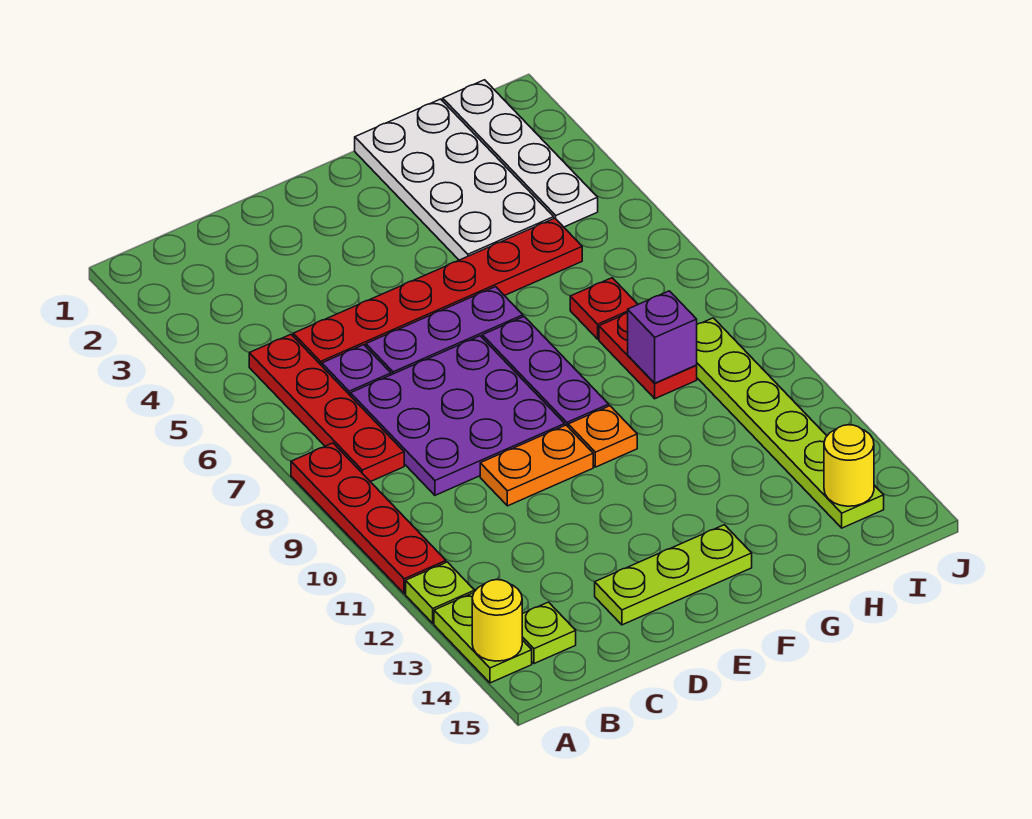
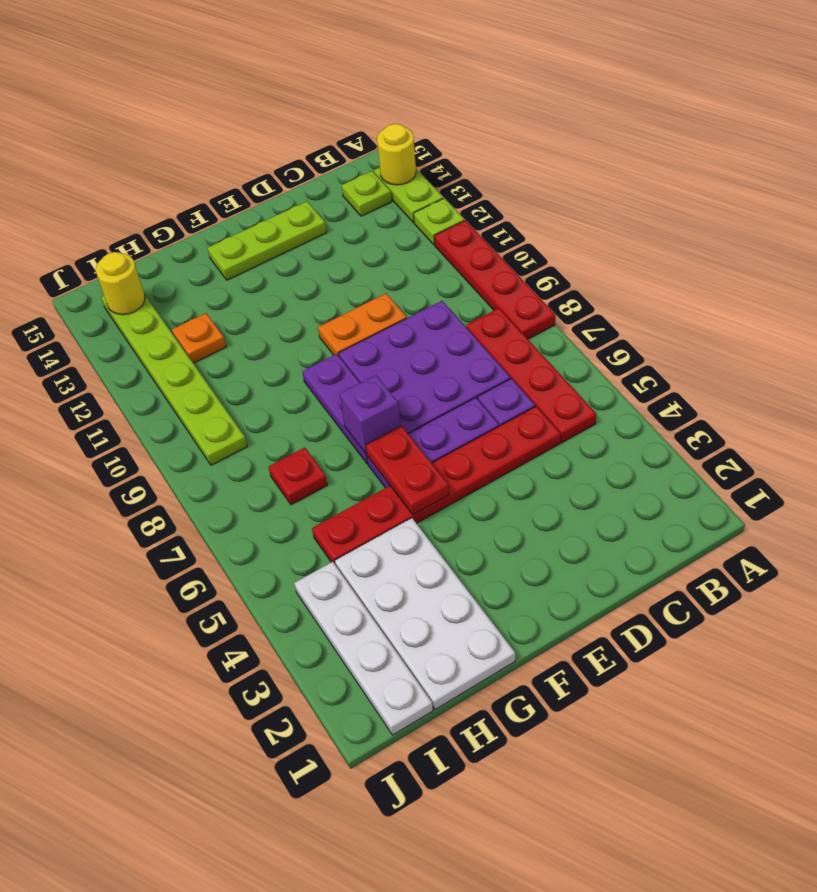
orange plate F10 level 1 -> orange plate H12 level 1
red plate H8:H9 level 1 -> red plate F5:F6 level 2
purple brick H9 level 2 -> purple brick F7 level 2

